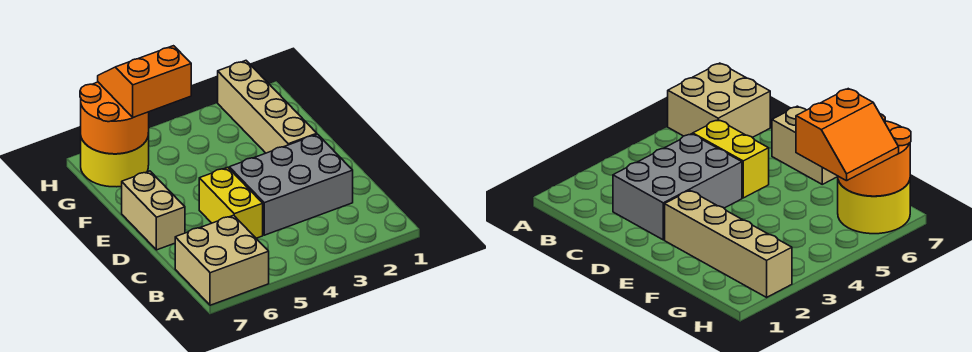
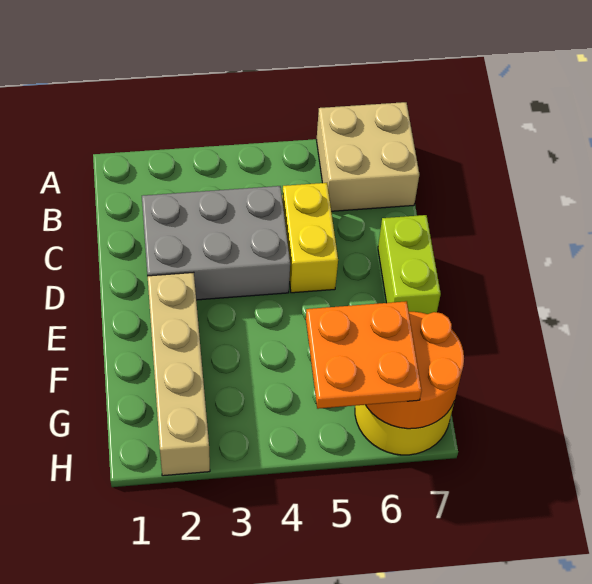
tan brick D7:E7 level 1 -> lime brick D7:E7 level 1
orange slope G5:H6 level 3 top G -> orange plate G5:H6 level 3

